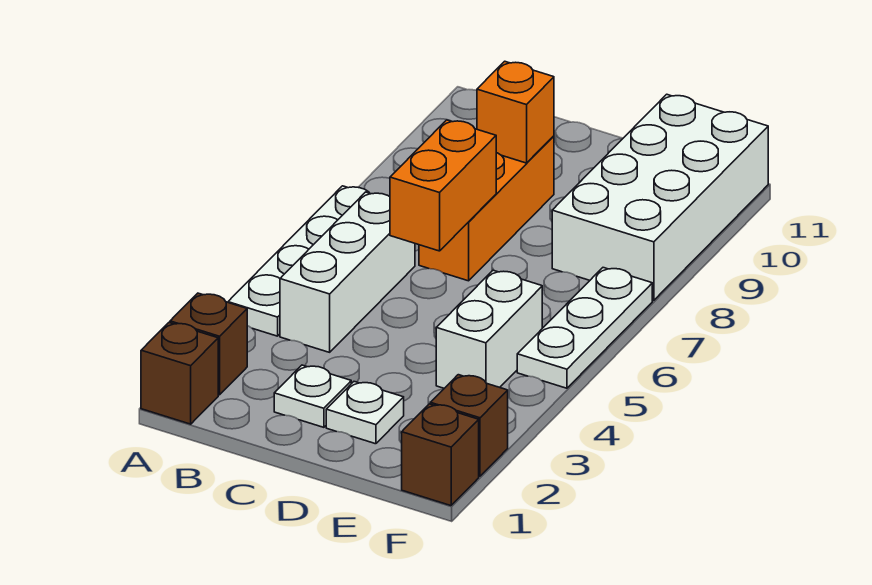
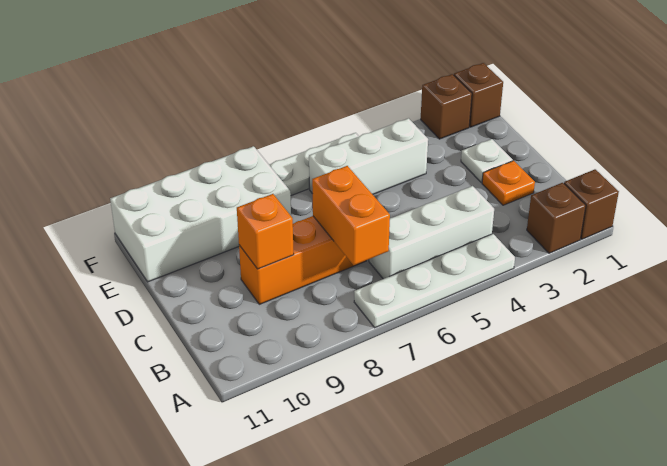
white plate C2 level 1 -> orange plate C2 level 1
orange brick C6:C7 level 2 -> orange brick B7:C7 level 2
white brick E4:E5 level 1 -> white brick E4:E6 level 1

